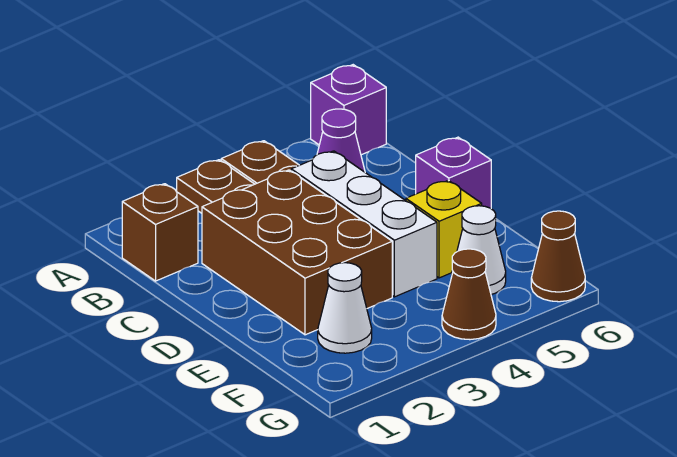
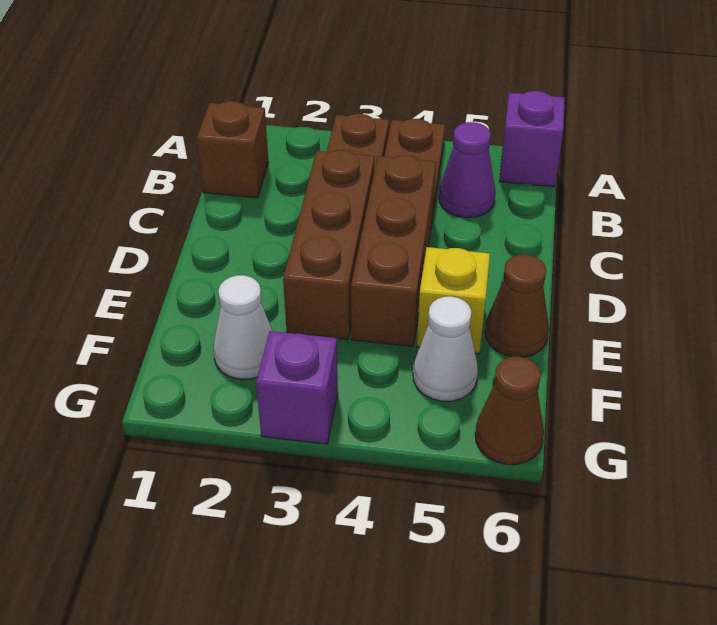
brown brick C2:E3 level 1 -> brown brick C3:E3 level 1
white brick C4:E4 level 1 -> brown brick C4:E4 level 1
purple brick D6 level 1 -> purple brick G3 level 1
brown cone G4 level 1 -> brown cone E6 level 1

